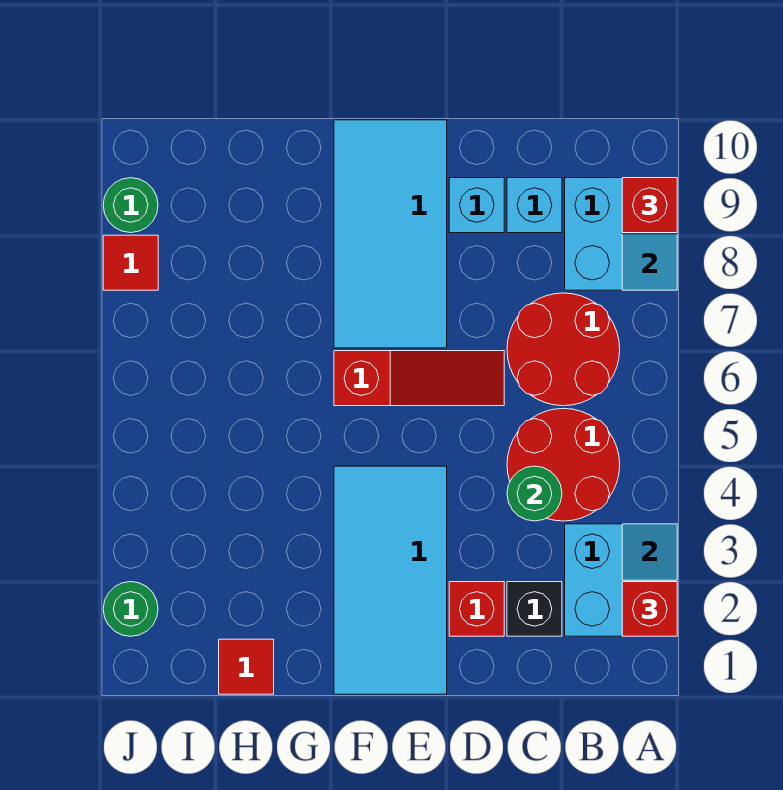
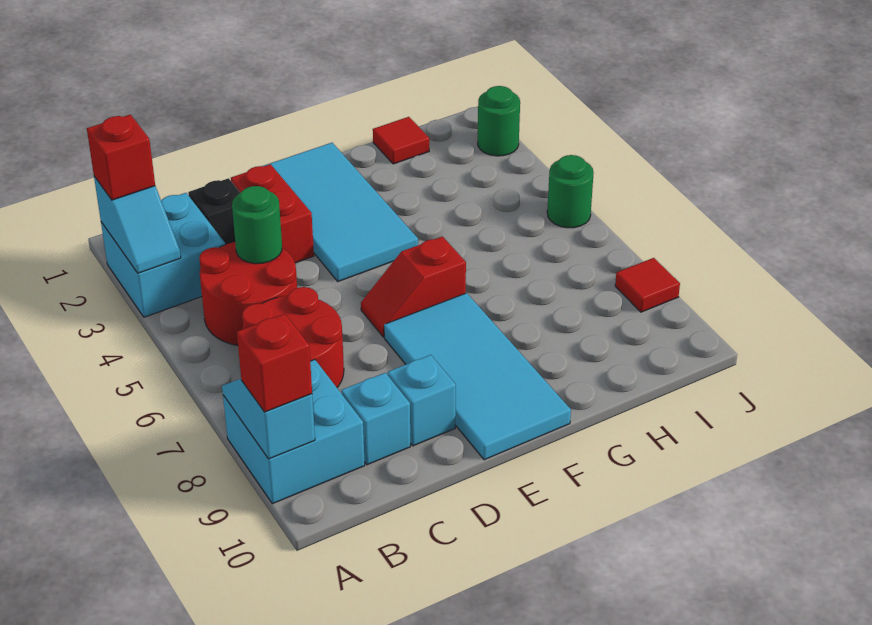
red brick D2 level 1 -> red brick D2:D3 level 1
red slope D6:F6 level 1 top F -> red slope E6:F6 level 1 top F
green round brick J9 level 1 -> green round brick J5 level 1

